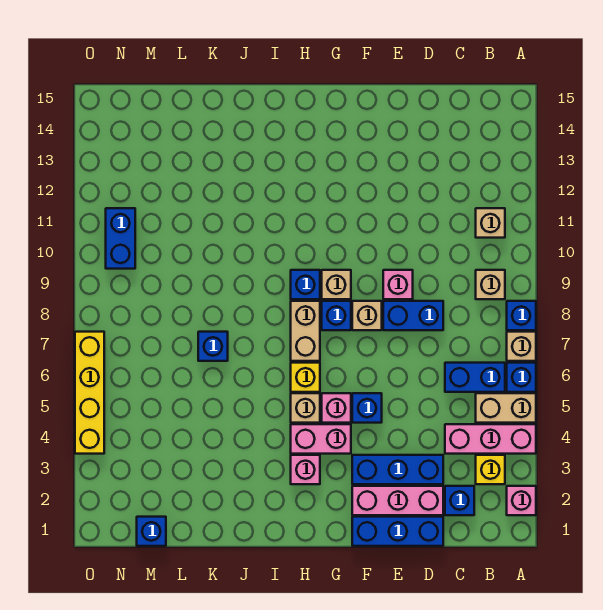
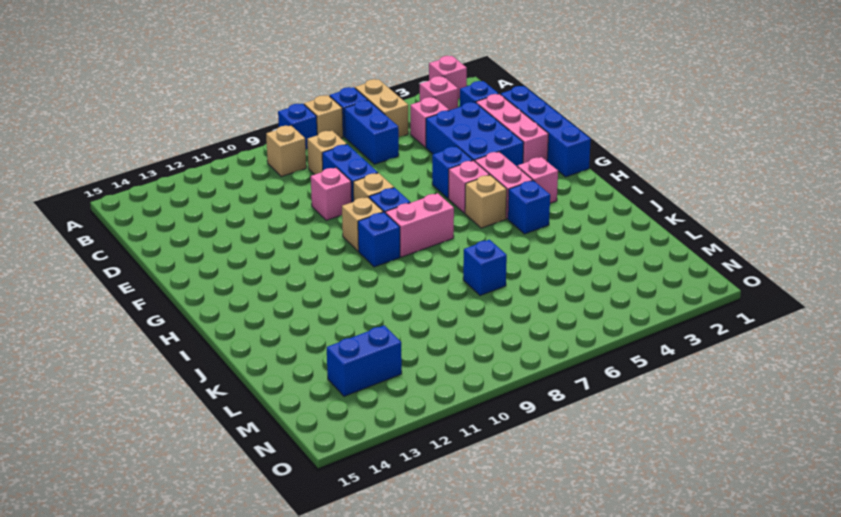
pink brick A4:C4 level 1 -> pink brick C4 level 1
yellow brick B3 level 1 -> pink brick B3 level 1
tan brick B11 level 1 -> tan brick C8 level 1
blue brick D1:F1 level 1 -> blue brick D1:G1 level 1
blue brick D3:F3 level 1 -> blue brick D3:F4 level 1
yellow brick H6 level 1 -> none
tan brick H7:H8 level 1 -> pink brick H7:H8 level 1
blue brick M1 level 1 -> blue brick I4 level 1
blue brick N10:N11 level 1 -> blue brick M12:M13 level 1
yellow brick O4:O7 level 1 -> none

